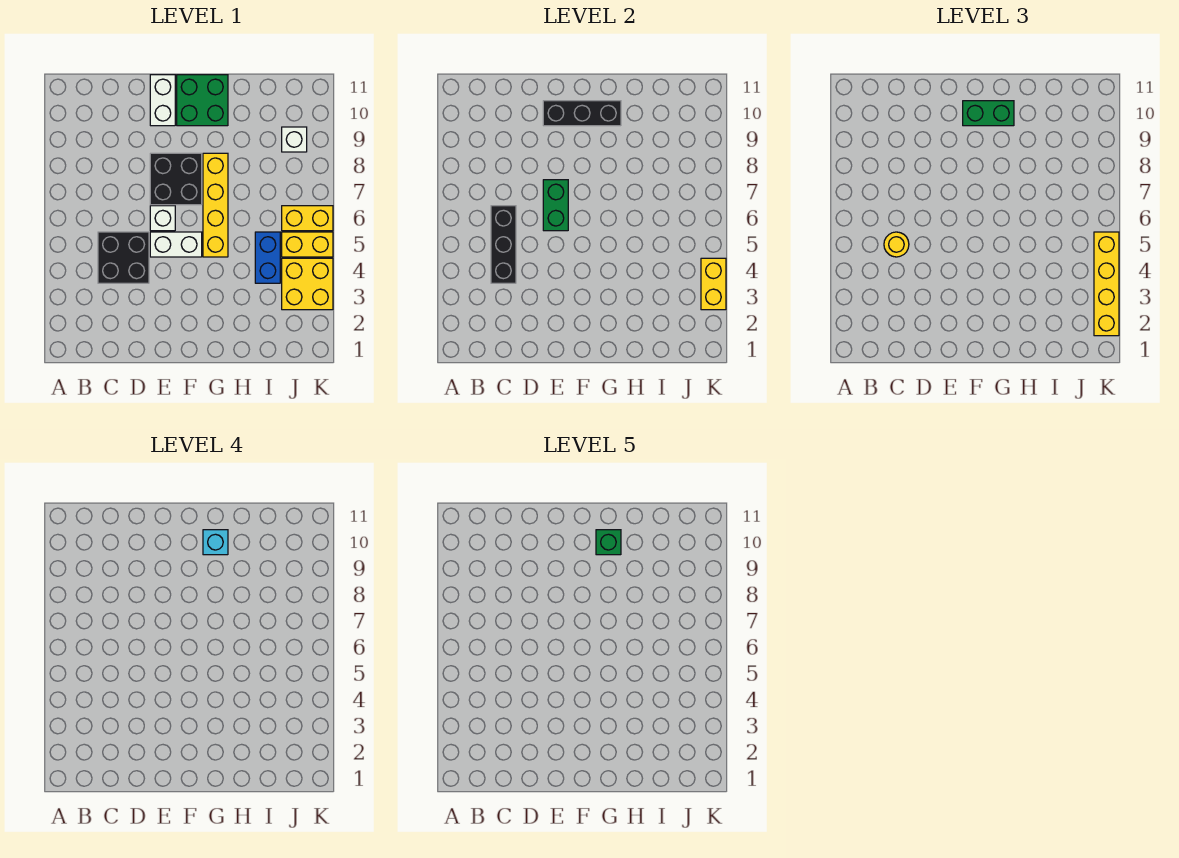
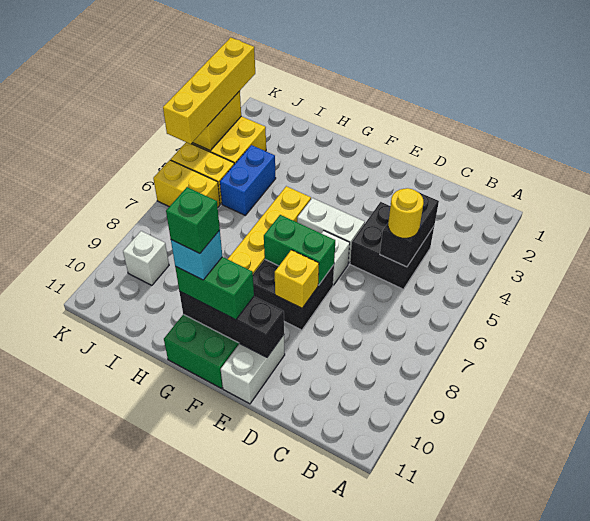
black brick C4:C6 level 2 -> black brick C4:C5 level 2
green brick E6:E7 level 2 -> green brick E7:F7 level 2
none -> yellow brick E8 level 2

